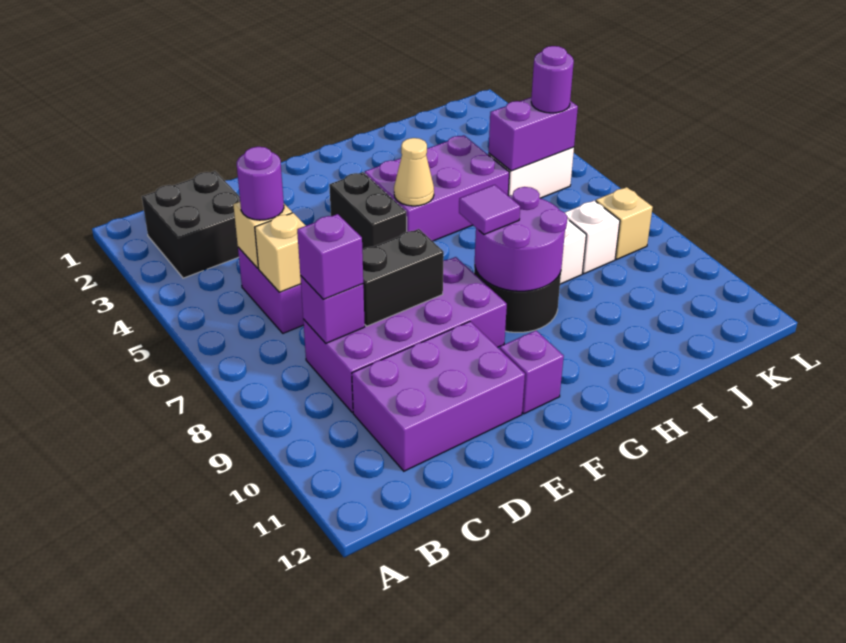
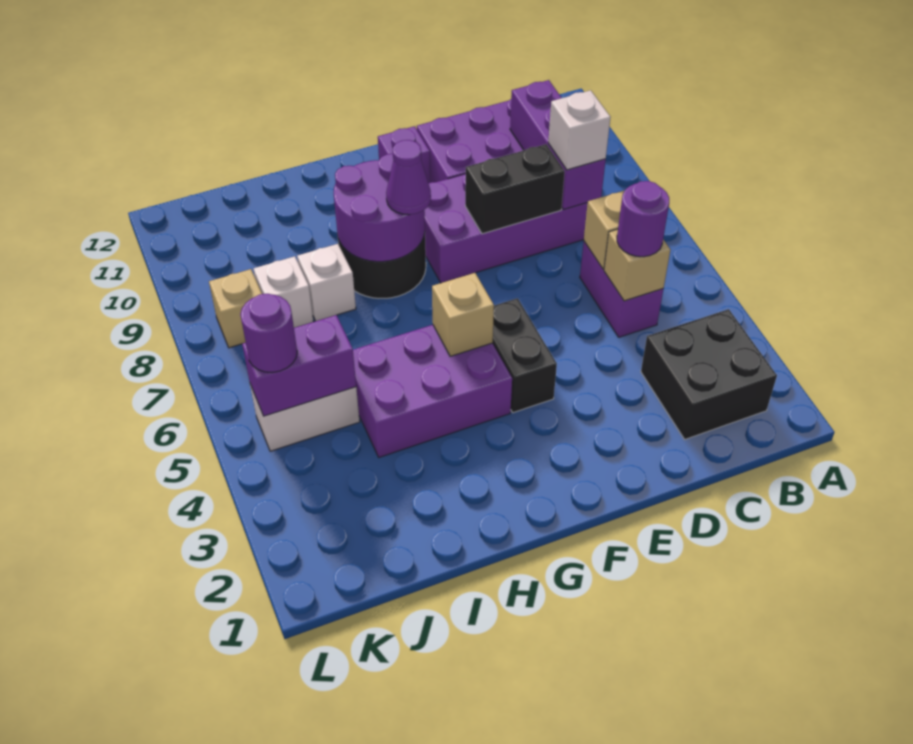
purple brick C8 level 2 -> purple brick C8:C10 level 2
purple brick C8 level 3 -> white brick C8 level 3
tan cone G5 level 2 -> tan brick G5 level 2
purple tile G8 level 3 -> purple cone G8 level 3

